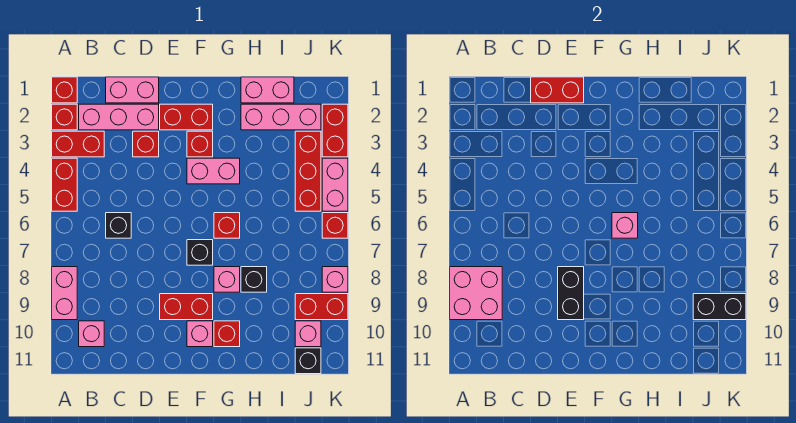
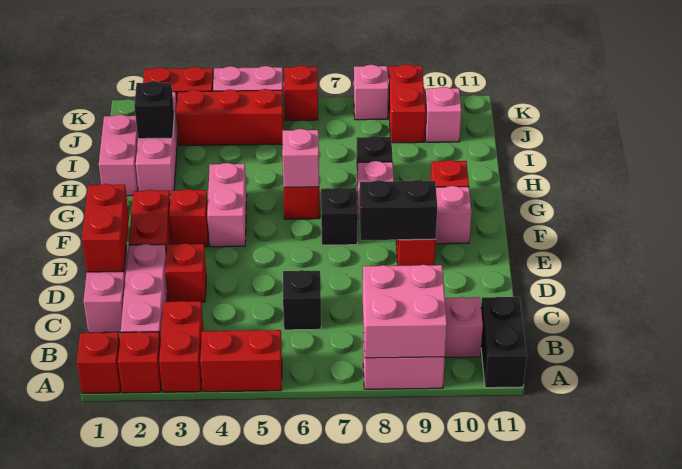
black brick J9:K9 level 2 -> black brick A11:B11 level 1
black brick J11 level 1 -> black brick I2 level 2

